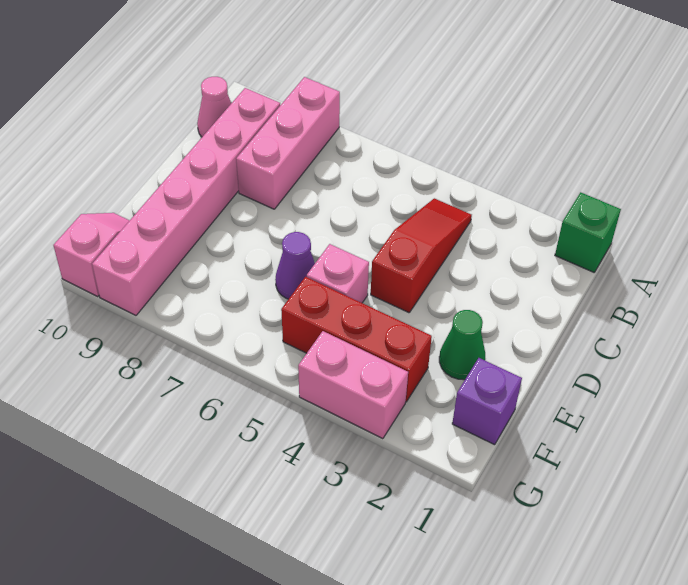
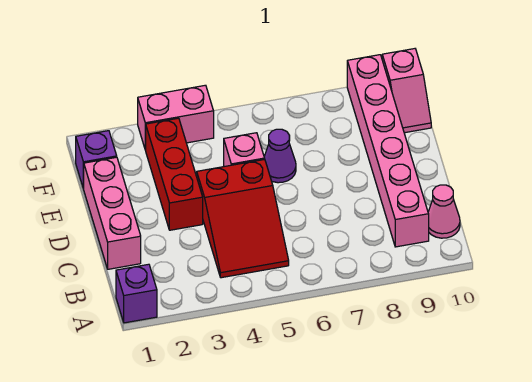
green brick A1 level 1 -> purple brick A1 level 1
pink brick A8:C8 level 1 -> pink brick C1:E1 level 1
red slope B4:D4 level 1 top D -> red slope B4:D5 level 1 top D
green cone E2 level 1 -> none
red brick F3:F5 level 1 -> red brick D3:F3 level 1

